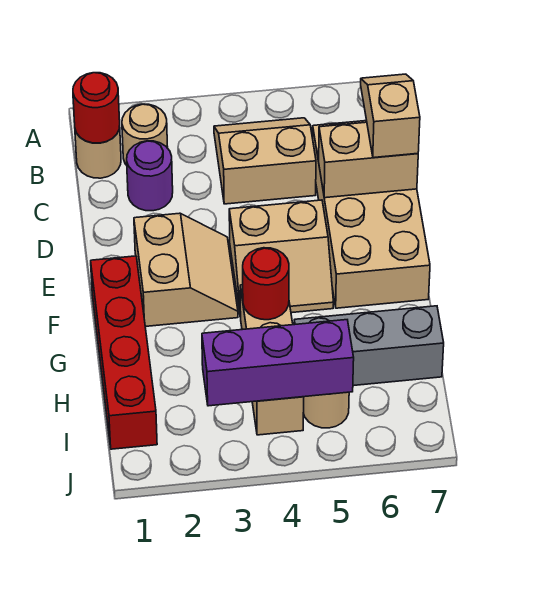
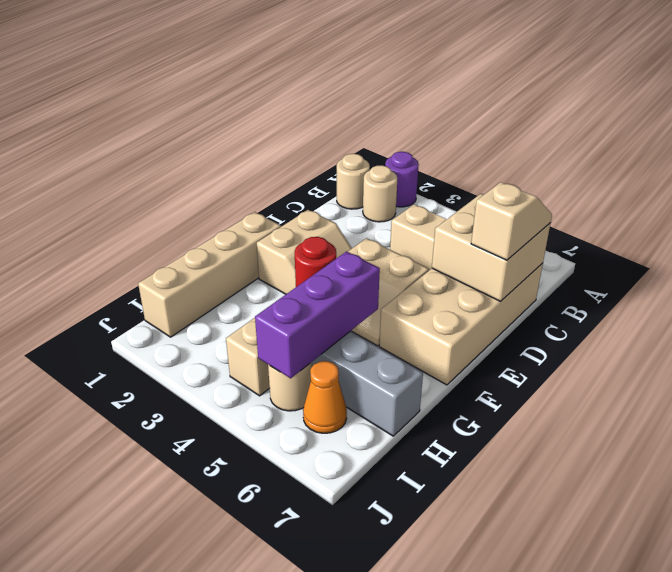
red round brick B1 level 2 -> none
purple round brick C2 level 1 -> purple round brick A2 level 1
tan brick D6:D7 level 2 -> tan brick C6:D7 level 2
red brick F1:I1 level 1 -> tan brick F1:I1 level 1
purple brick I3:I5 level 2 -> purple brick G5:I5 level 2
none -> orange cone I6 level 1

